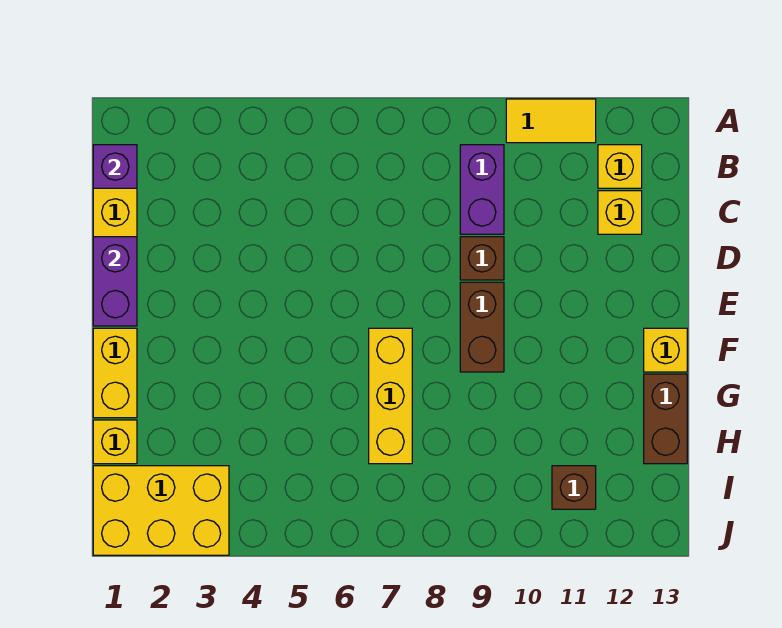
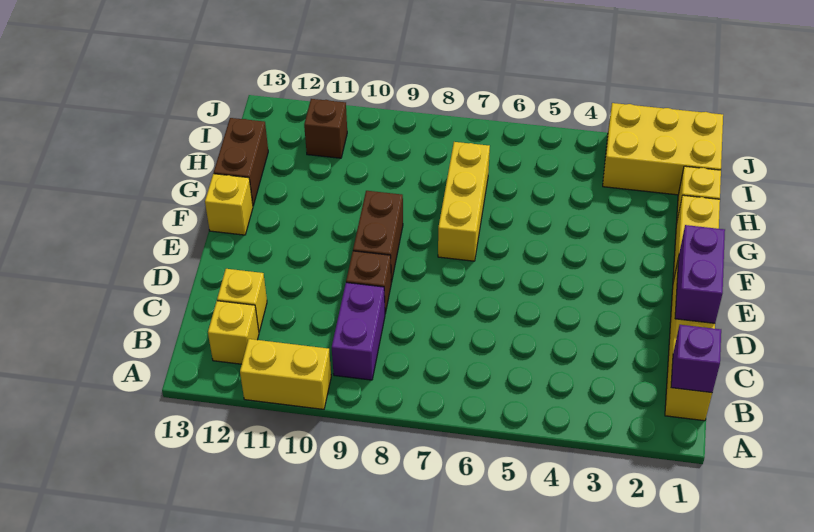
yellow tile A10:A11 level 1 -> yellow brick A10:A11 level 1

